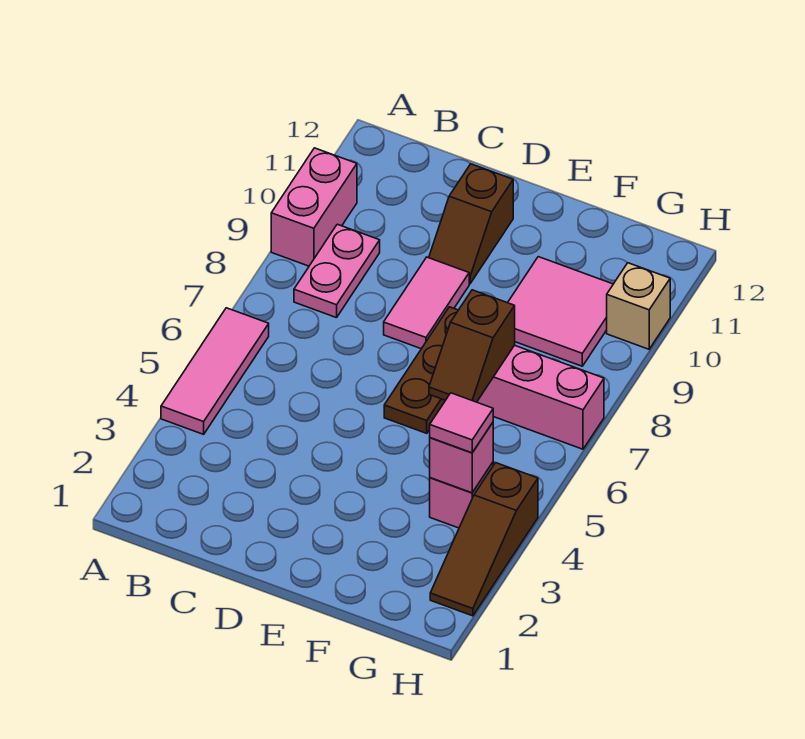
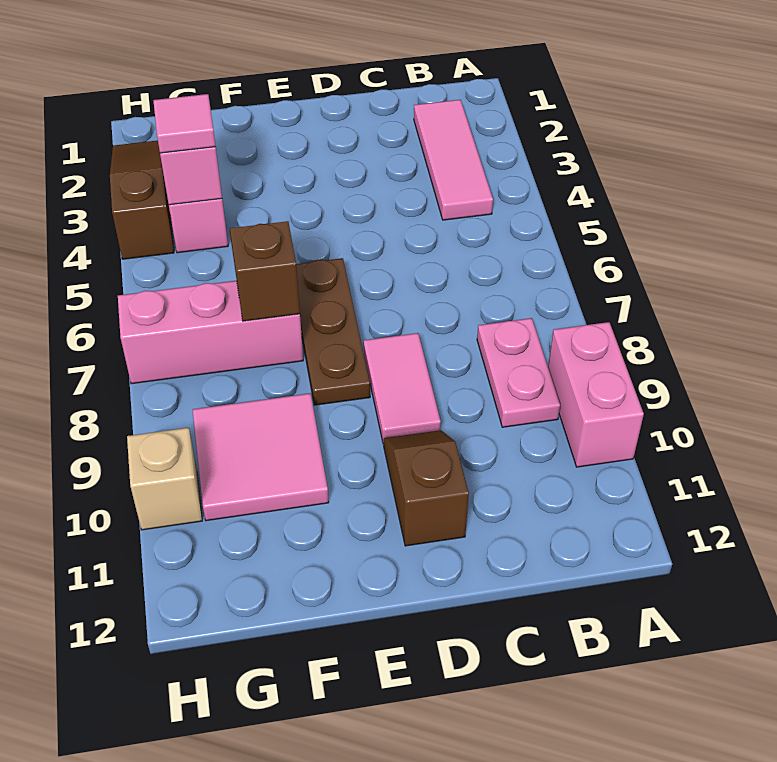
pink tile A4:A6 level 1 -> pink tile B2:B4 level 1

